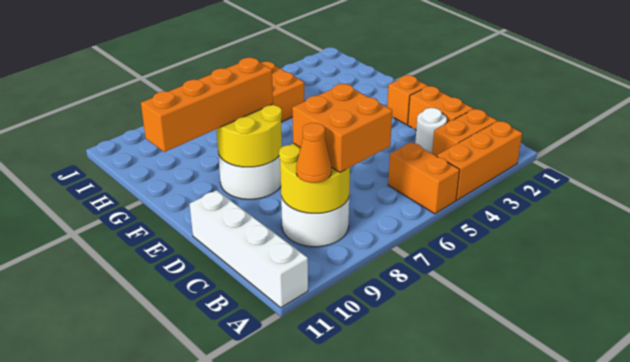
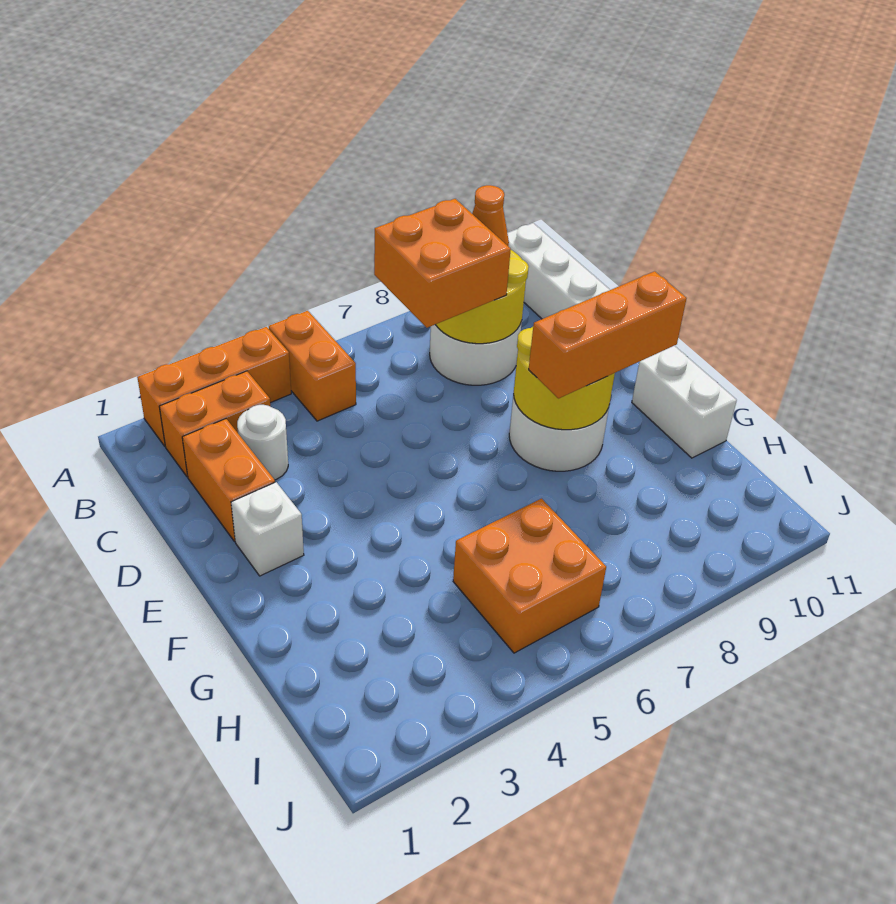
orange brick E2 level 1 -> white brick E2 level 1
orange brick F8:F11 level 3 -> orange brick F8:F10 level 3
none -> white brick F11:G11 level 1

